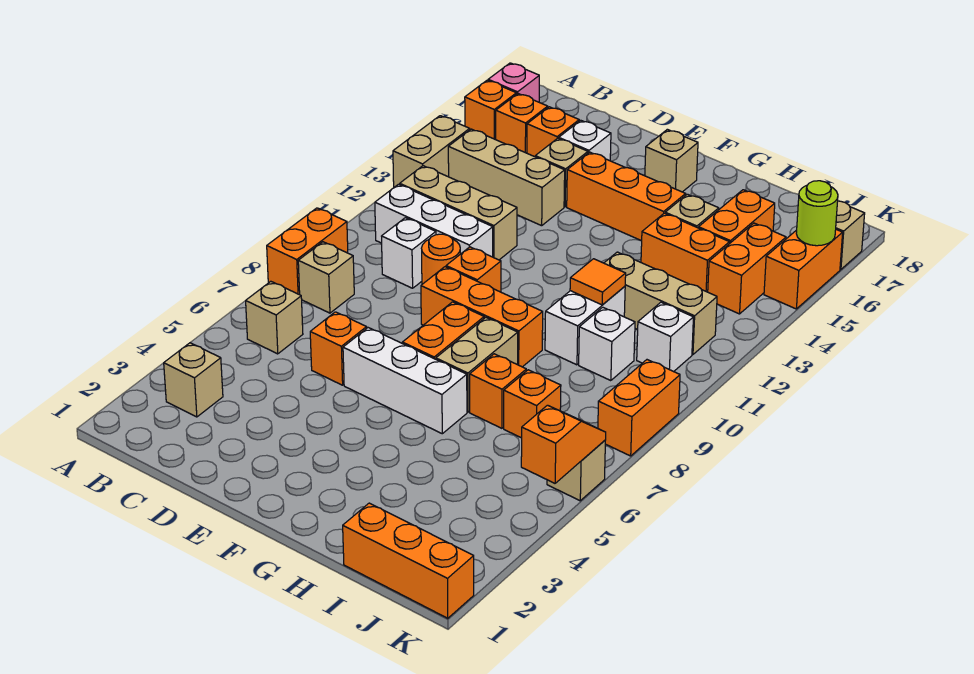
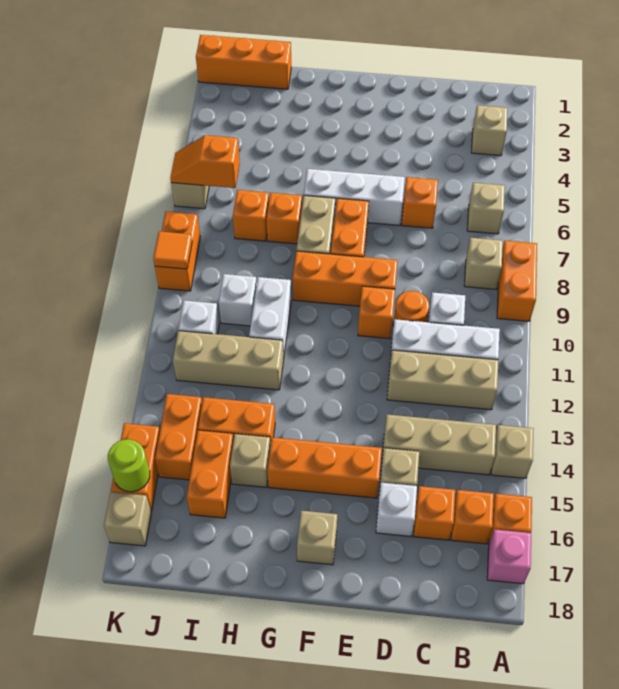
tan brick A13:A14 level 1 -> tan brick A14 level 1
orange tile H11 level 2 -> orange tile K9 level 2
orange slope K5:K6 level 2 top 5 -> orange slope J6:K6 level 2 top J

